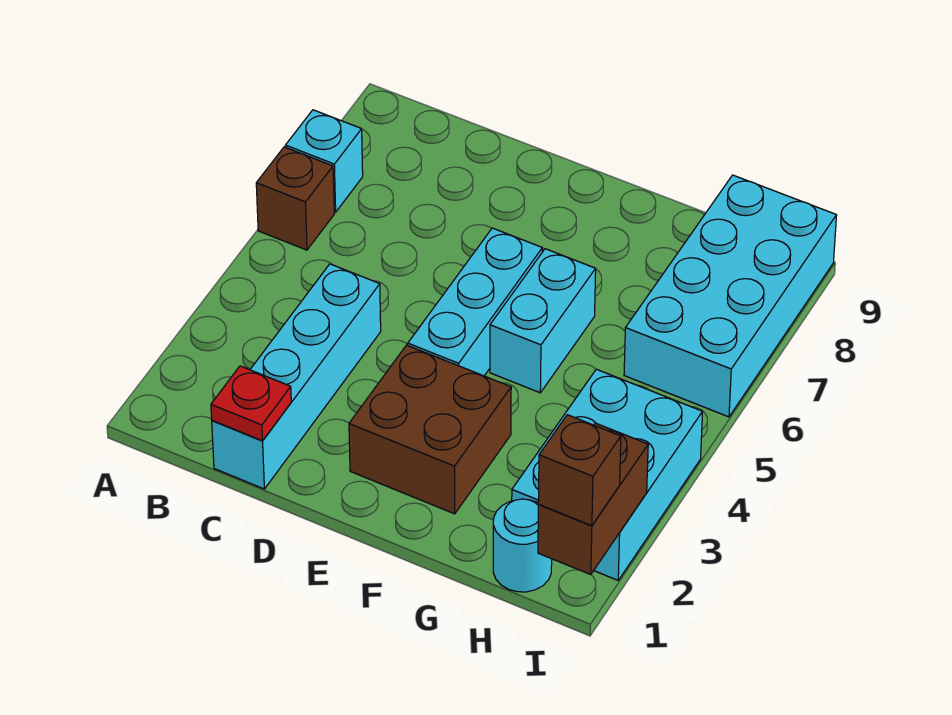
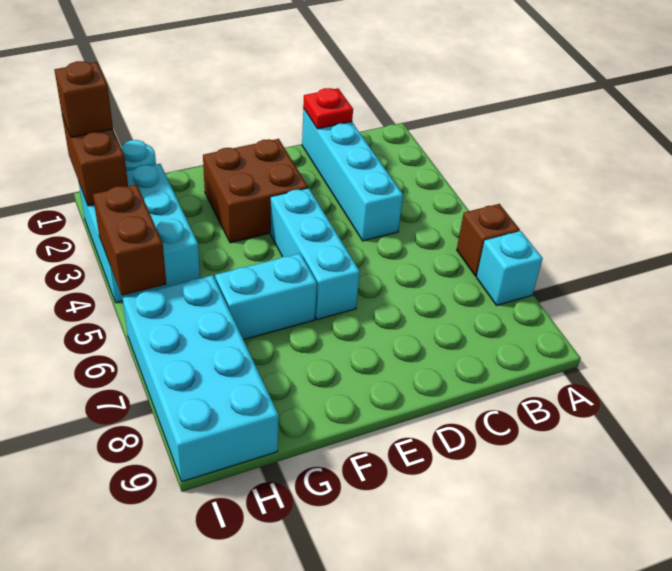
cyan brick F5:F6 level 1 -> cyan brick F6:G6 level 1
none -> brown brick I4:I5 level 2

